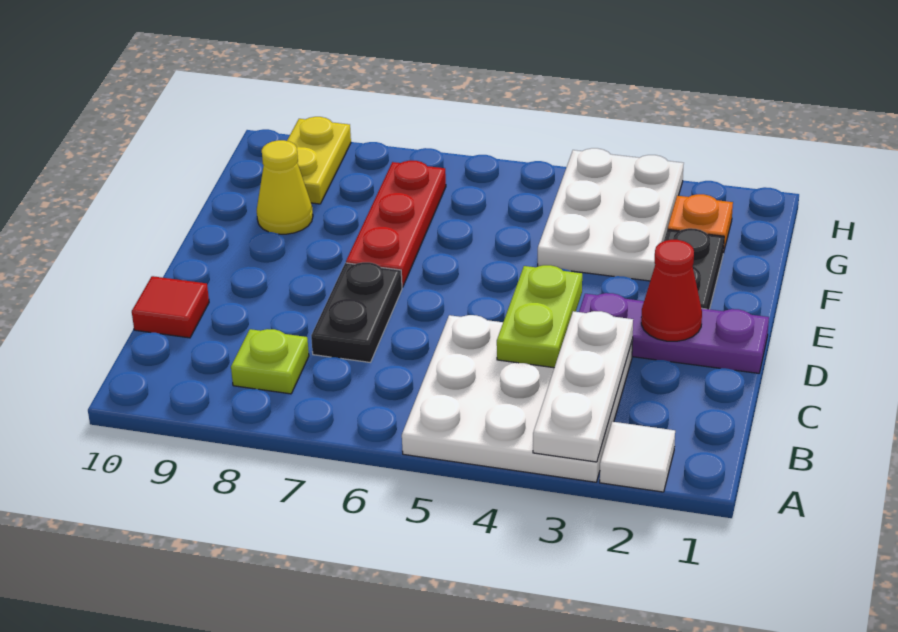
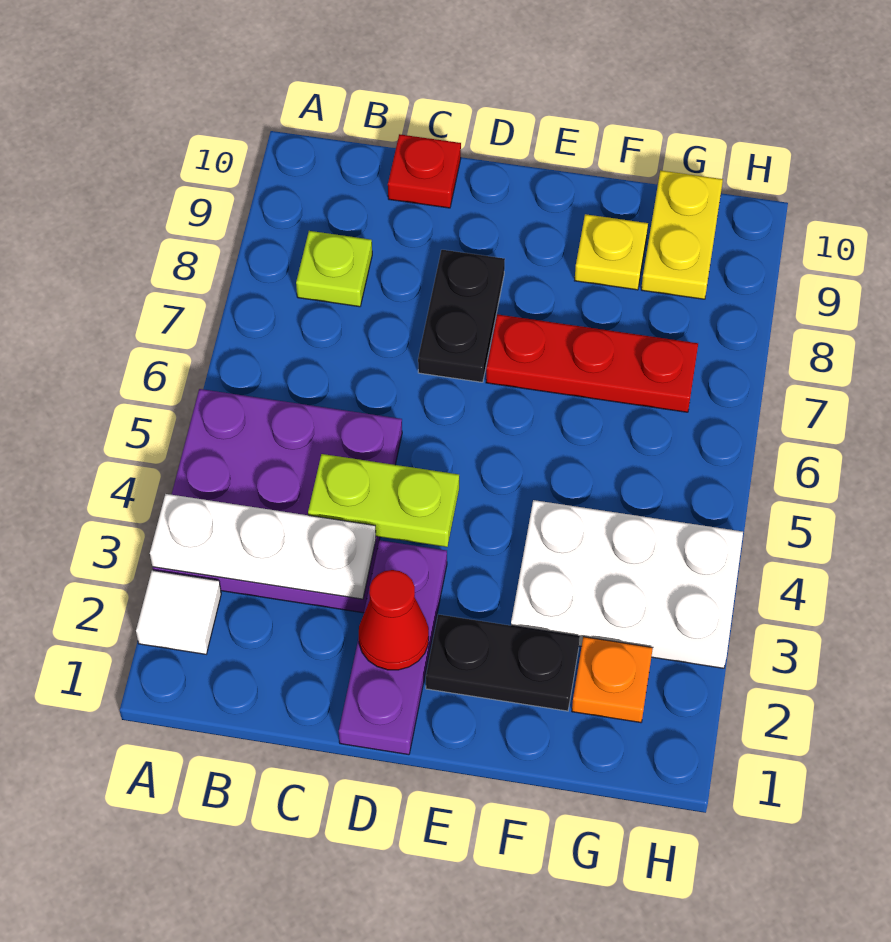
white plate A3:C5 level 1 -> purple plate A3:C5 level 1
black plate C7:D7 level 1 -> black plate D7:D8 level 1
red tile C10 level 1 -> red plate C10 level 1
yellow cone F9 level 1 -> yellow plate F9 level 1
yellow plate G9:H9 level 1 -> yellow plate G9:G10 level 1

